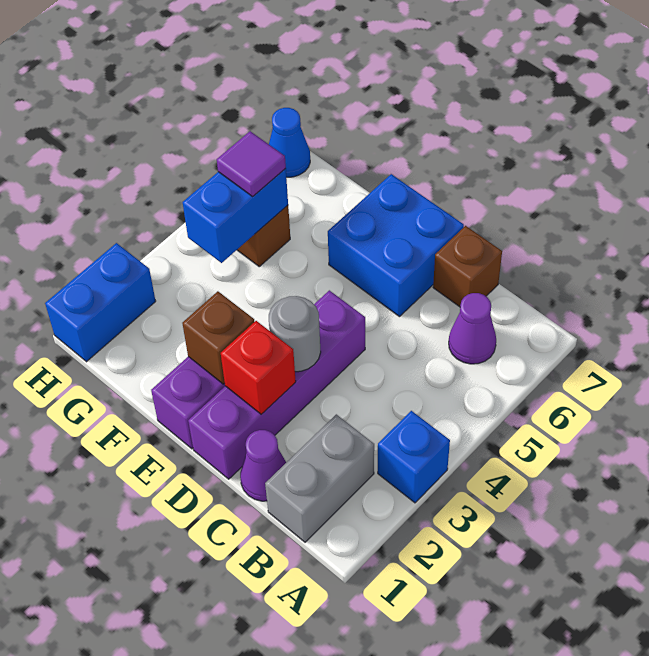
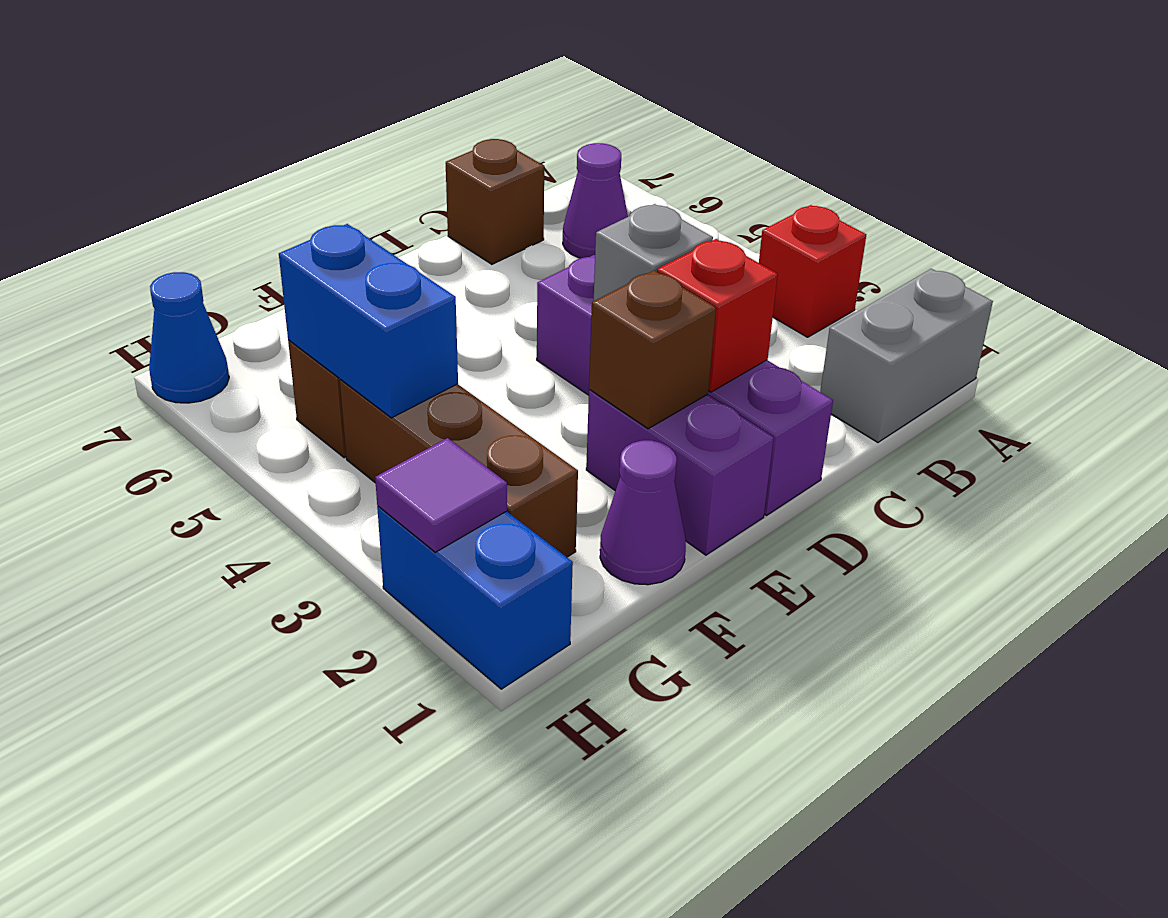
blue brick A3 level 1 -> red brick A3 level 1
grey brick B1:B2 level 1 -> grey brick A1:B1 level 1
purple cone C1 level 1 -> purple cone F1 level 1
grey round brick D3 level 2 -> grey brick D3 level 2
blue brick D6:E7 level 1 -> none
none -> brown brick G2:G4 level 1
purple tile G5 level 3 -> purple tile H2 level 2

